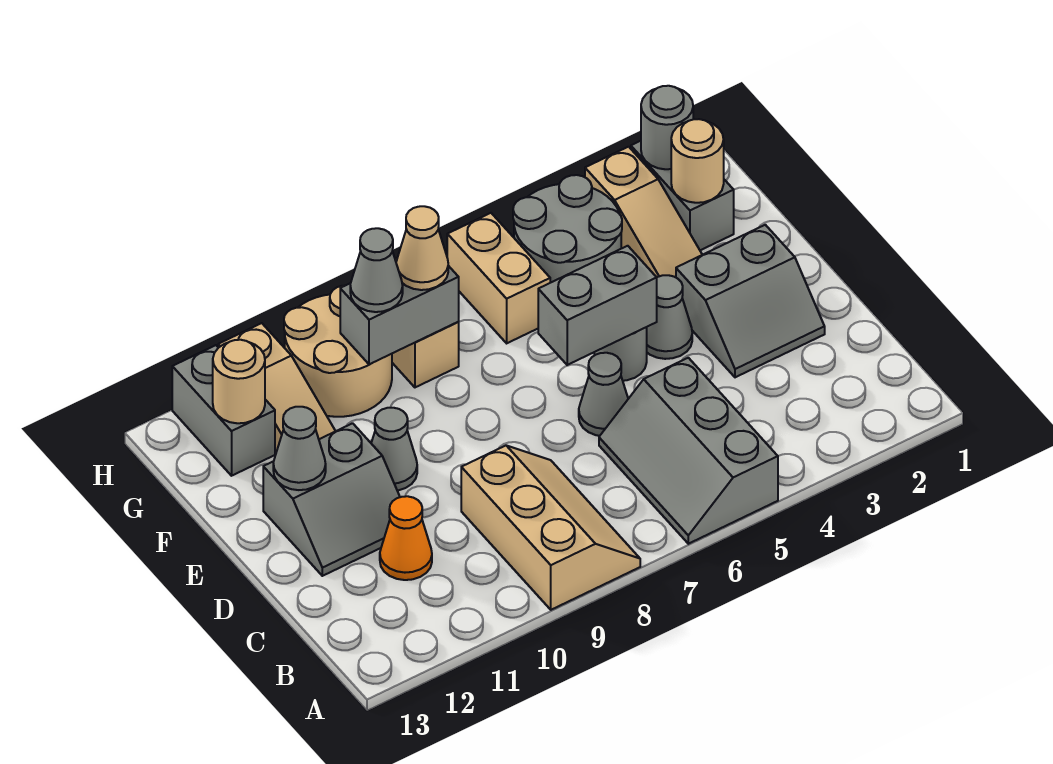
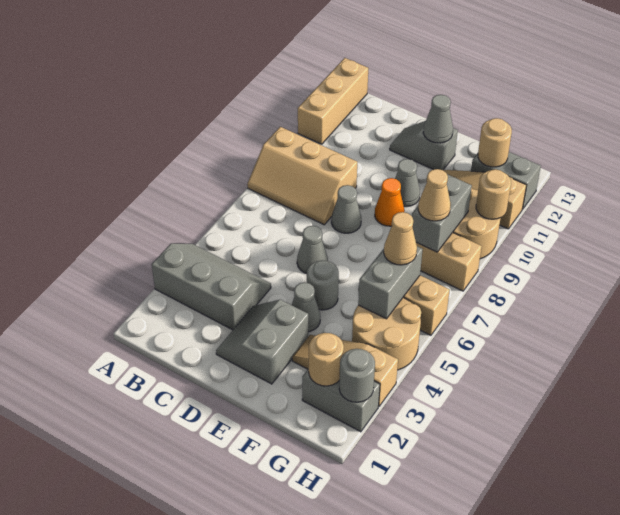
grey slope A5:C6 level 1 top 5 -> grey slope A3:C4 level 1 top 3
none -> tan brick A11:A13 level 1
orange cone C11 level 1 -> orange cone E9 level 1
grey slope D11:E12 level 1 top E -> grey slope D12:E12 level 1 top E
grey brick E5:E6 level 2 -> grey brick G5:G6 level 2
grey round brick G4:H5 level 1 -> tan round brick G4:H5 level 1
none -> tan cone G6 level 3
grey cone G9 level 3 -> grey cone D8 level 1
none -> tan round brick H10 level 2

